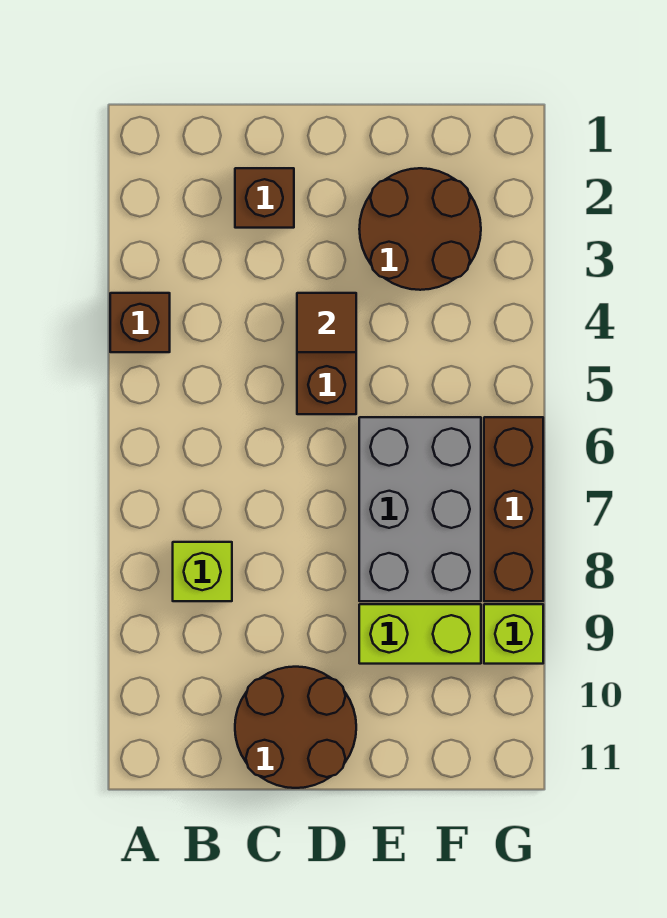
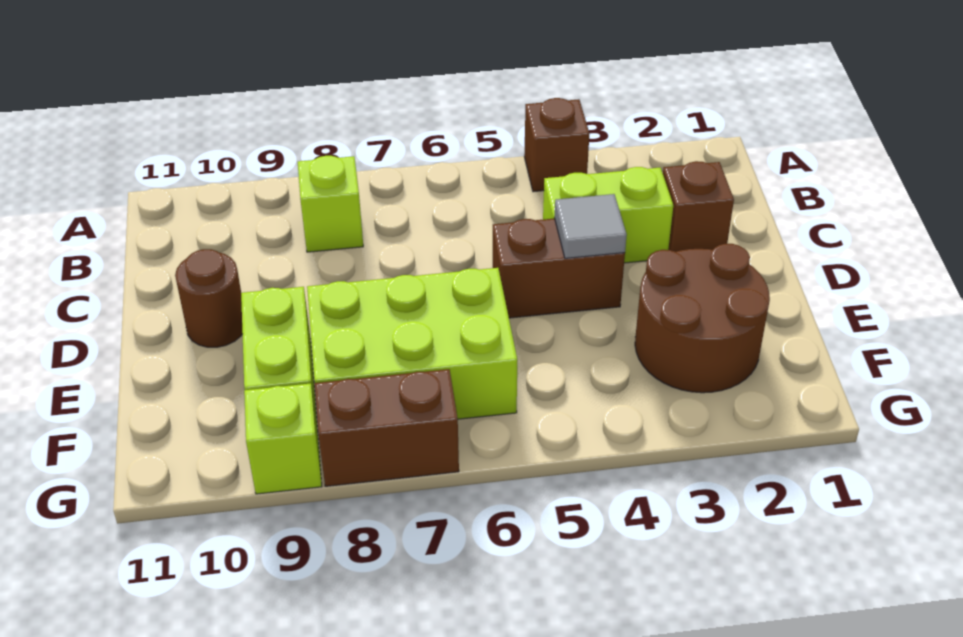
none -> lime brick C3:C4 level 1
brown round brick C10:D11 level 1 -> brown round brick D10 level 1
brown tile D4 level 2 -> grey tile D4 level 2
grey brick E6:F8 level 1 -> lime brick E6:F8 level 1
brown brick G6:G8 level 1 -> brown brick G7:G8 level 1

